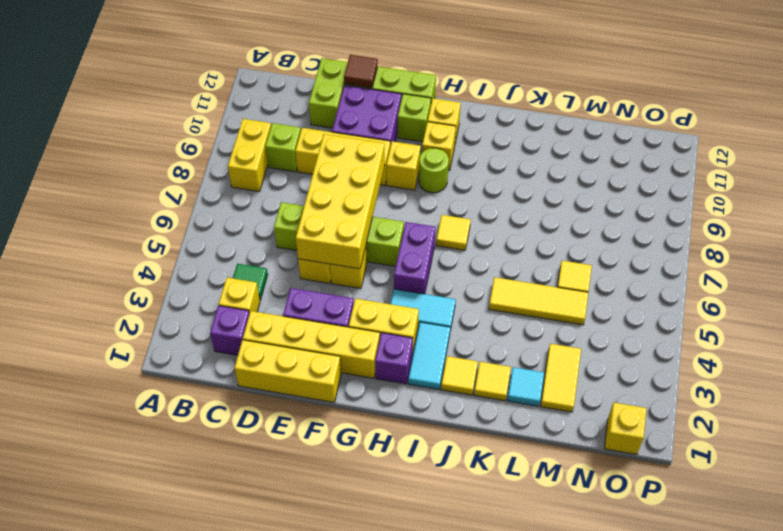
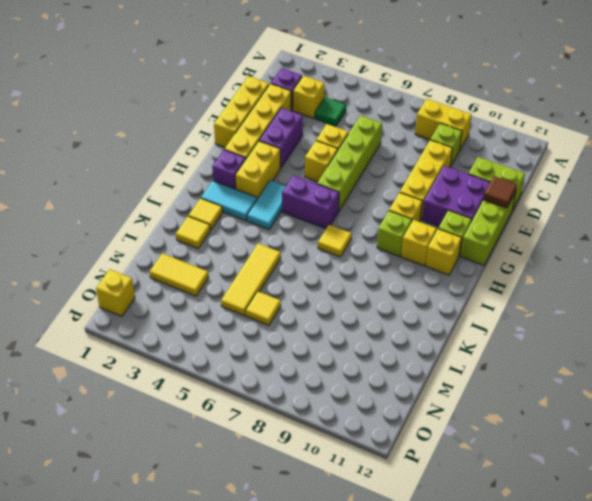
yellow brick E5:F8 level 2 -> none
lime round brick H9 level 1 -> lime brick H9 level 1
cyan tile L2 level 1 -> none

